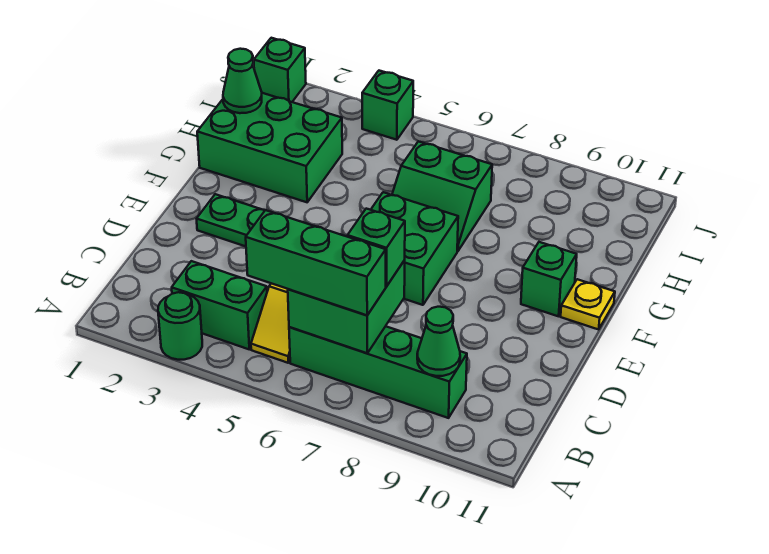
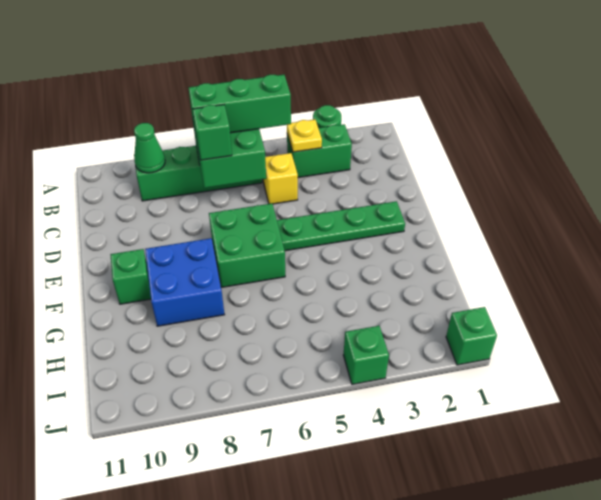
none -> blue brick F8:G9 level 1
yellow plate F11 level 1 -> yellow plate B4 level 2
green brick G1:H3 level 1 -> none
green slope G6:H7 level 1 top H -> none
green cone H1 level 2 -> none

